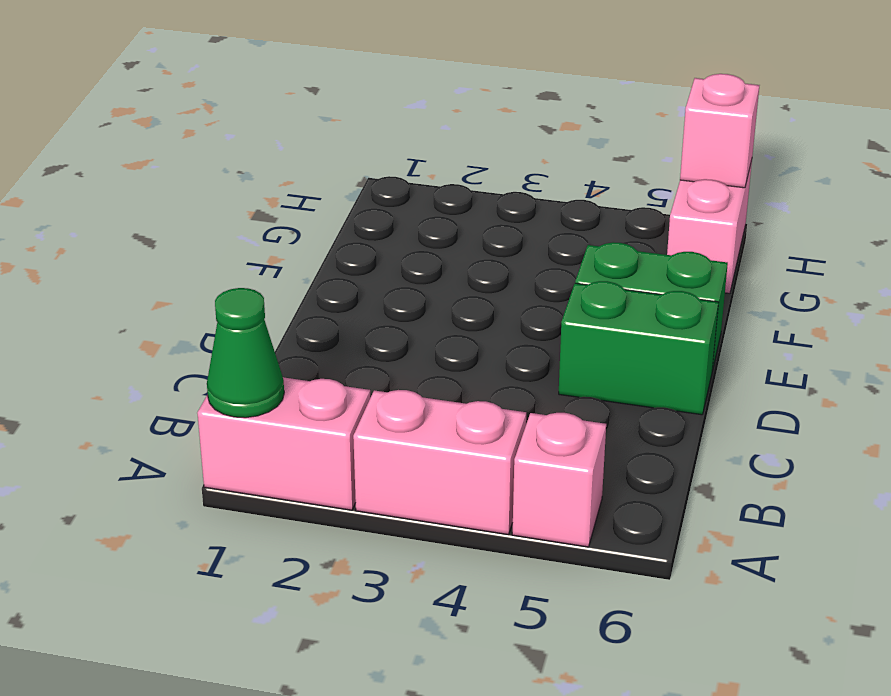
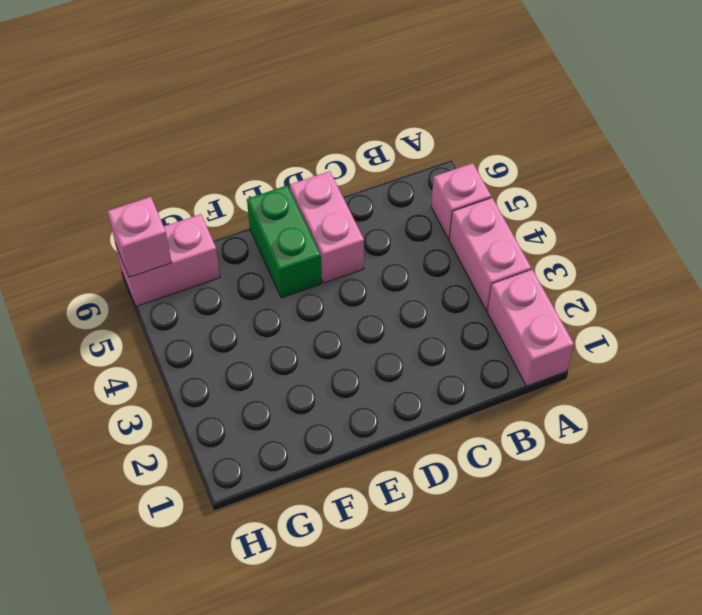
green cone A1 level 2 -> none
green brick D5:D6 level 1 -> pink brick D5:D6 level 1

